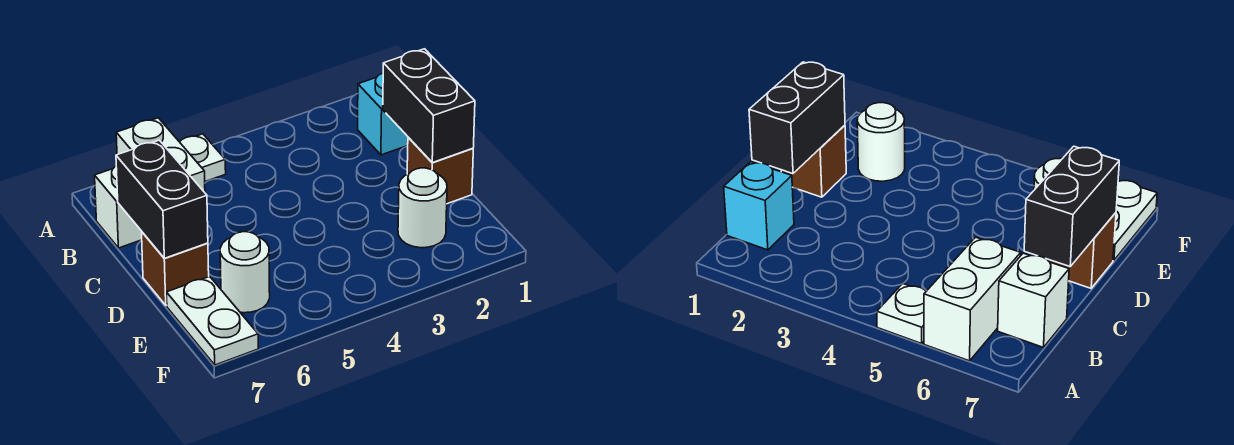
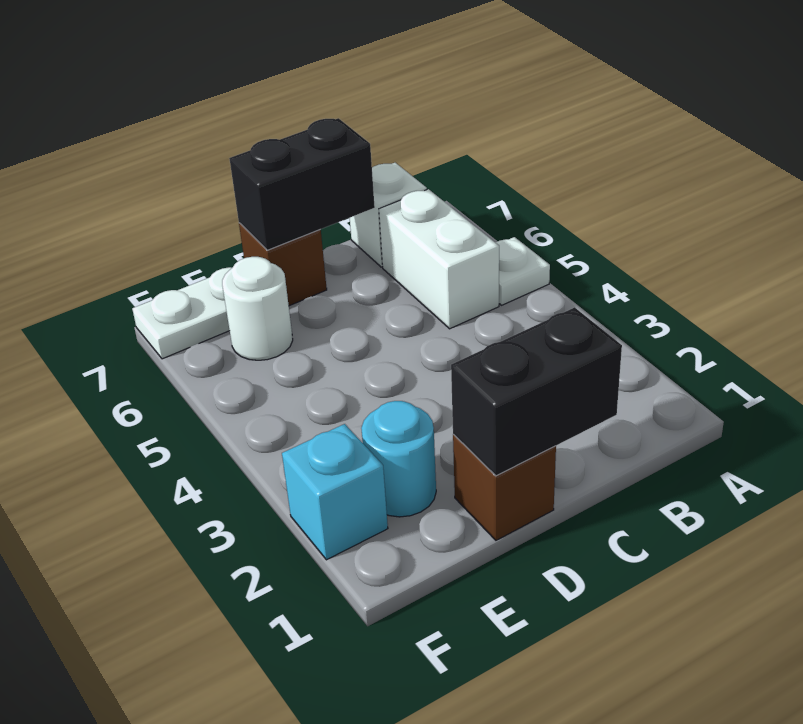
white brick A6:B6 level 1 -> white brick B5:B6 level 1
cyan brick B1 level 1 -> cyan brick F2 level 1
white round brick E2 level 1 -> cyan round brick E2 level 1

